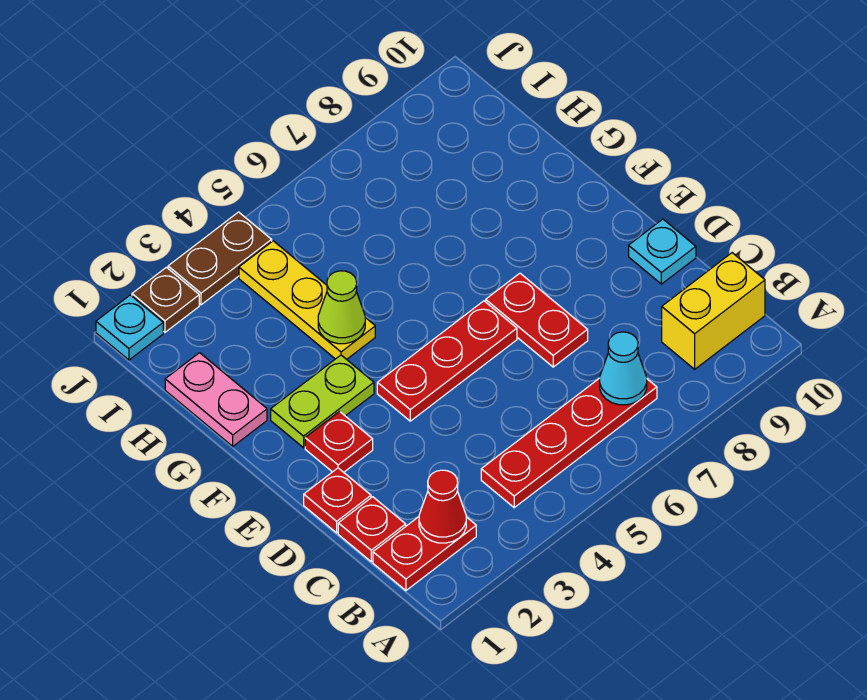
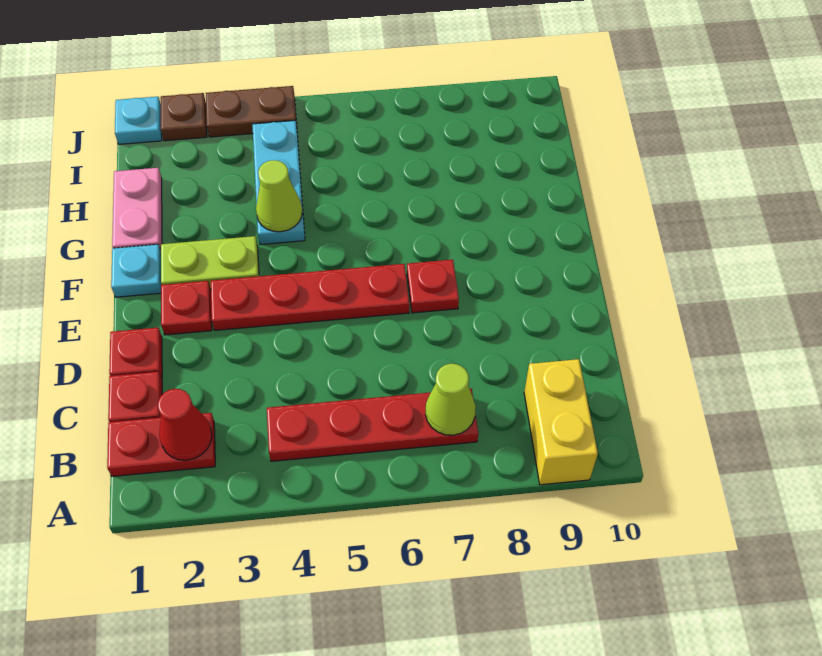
cyan cone B7 level 2 -> lime cone B7 level 2
yellow brick B9:B10 level 1 -> yellow brick A9:B9 level 1
red plate D7:E7 level 1 -> red plate E7 level 1
cyan plate D10 level 1 -> cyan plate F1 level 1
red plate E4:E6 level 1 -> red plate E3:E6 level 1
yellow plate G4:I4 level 1 -> cyan plate G4:I4 level 1

